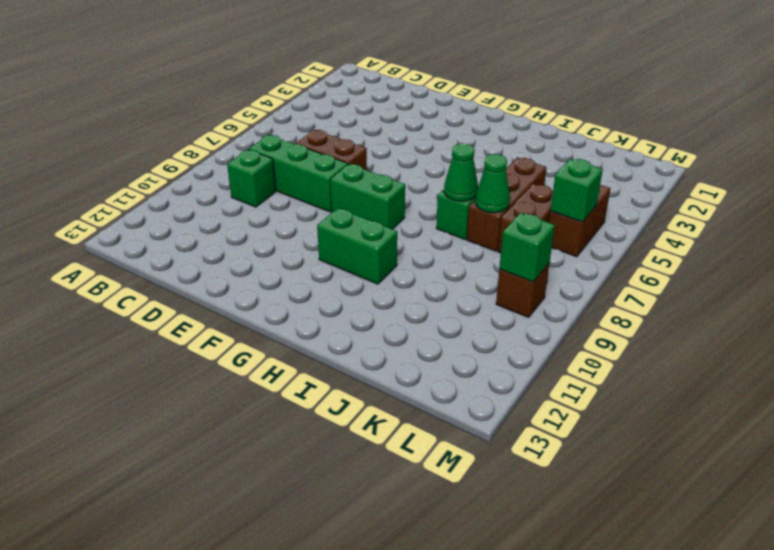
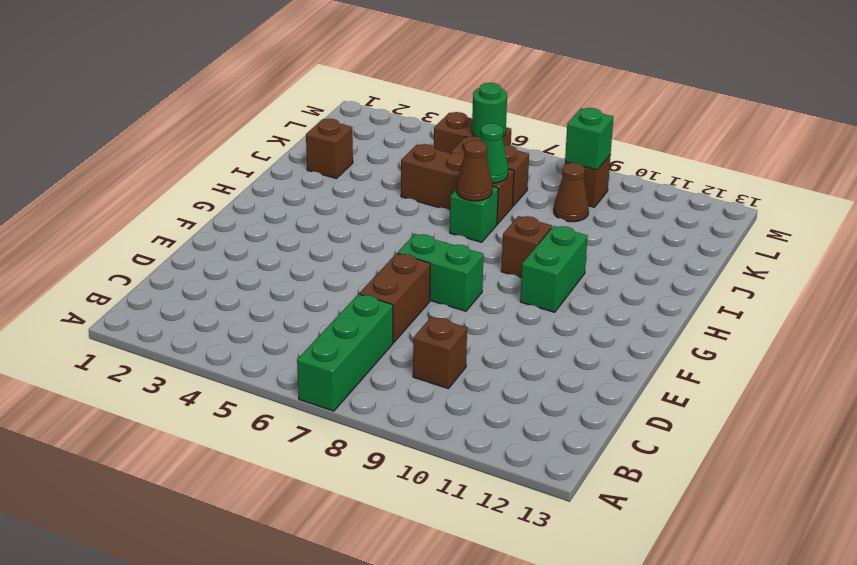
green brick C8:E8 level 1 -> green brick A7:C7 level 1
green brick C9 level 1 -> brown brick C9 level 1
green brick F8:G8 level 1 -> green brick F7:F8 level 1
none -> brown brick H9 level 1
green cone I7 level 2 -> brown cone I7 level 2
none -> brown brick J2 level 1
none -> brown cone K9 level 1
green brick L6 level 2 -> green round brick L6 level 2

